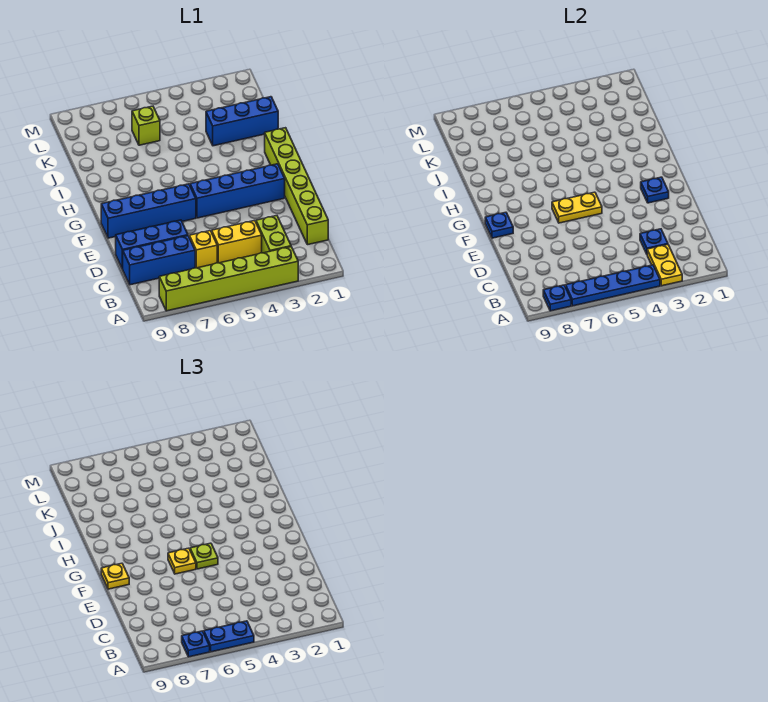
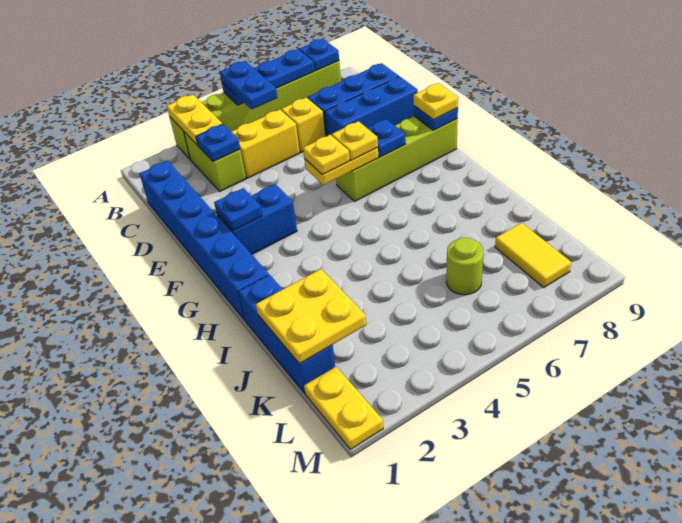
blue plate A4:A7 level 2 -> blue plate A5:A7 level 2
blue plate A5:A6 level 3 -> blue plate A5:B5 level 3
blue plate A7 level 3 -> blue plate F7 level 2
lime brick C1:H1 level 1 -> blue brick C1:H1 level 1
blue brick F2:F5 level 1 -> blue brick F2:F3 level 1
lime plate F5 level 3 -> yellow plate F5 level 3
blue brick F6:F9 level 1 -> lime brick F6:F9 level 1
blue brick J1:J3 level 1 -> blue brick I1:K1 level 1
none -> yellow plate J1:K2 level 2
lime brick K6 level 1 -> lime round brick K6 level 1
none -> yellow tile K8:L8 level 1
none -> yellow plate L1:M1 level 1

